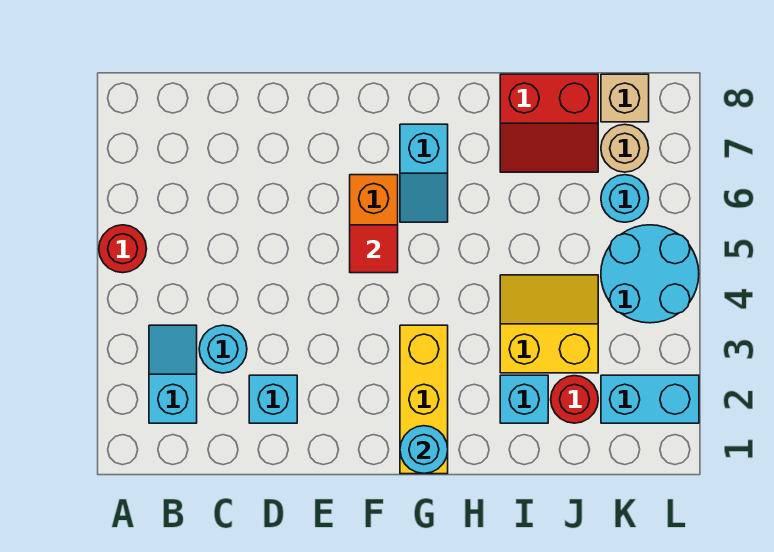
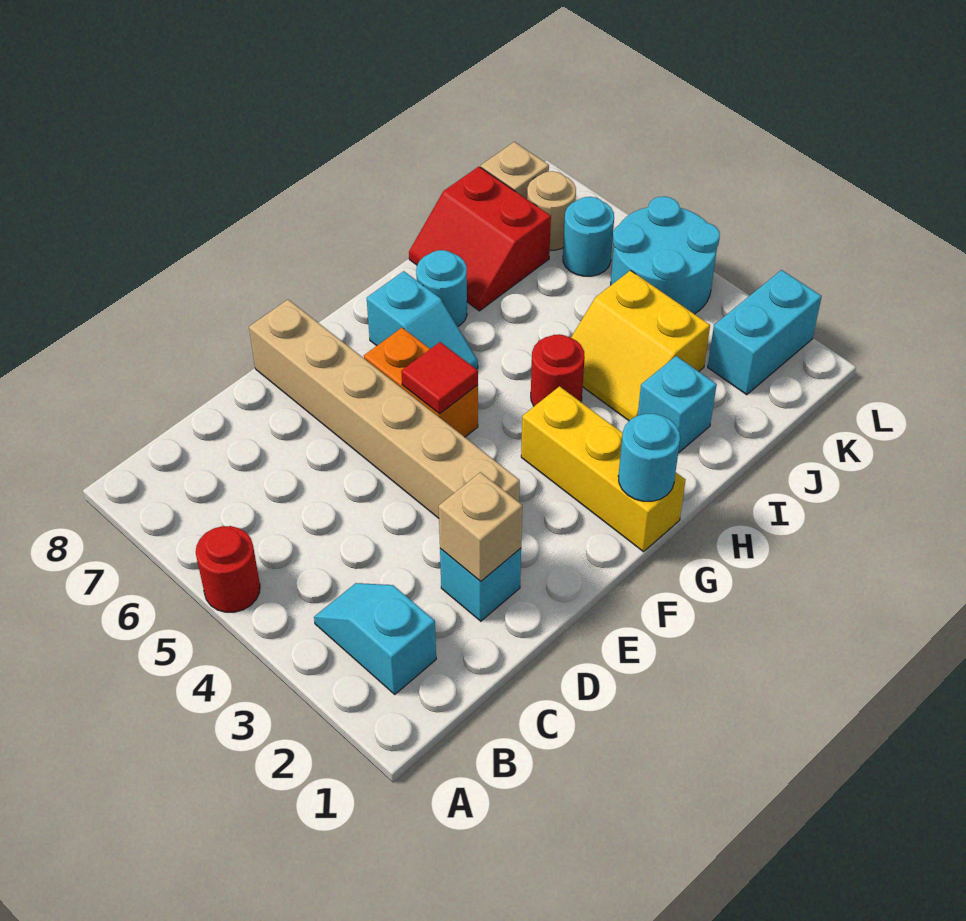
cyan round brick C3 level 1 -> cyan round brick H7 level 1
none -> tan brick D2 level 2
none -> tan brick E3:E8 level 1
yellow slope I3:J4 level 1 top 3 -> yellow slope I3:J4 level 1 top J
red slope I7:J8 level 1 top 8 -> red slope I7:J8 level 1 top J
red round brick J2 level 1 -> red round brick H4 level 1

